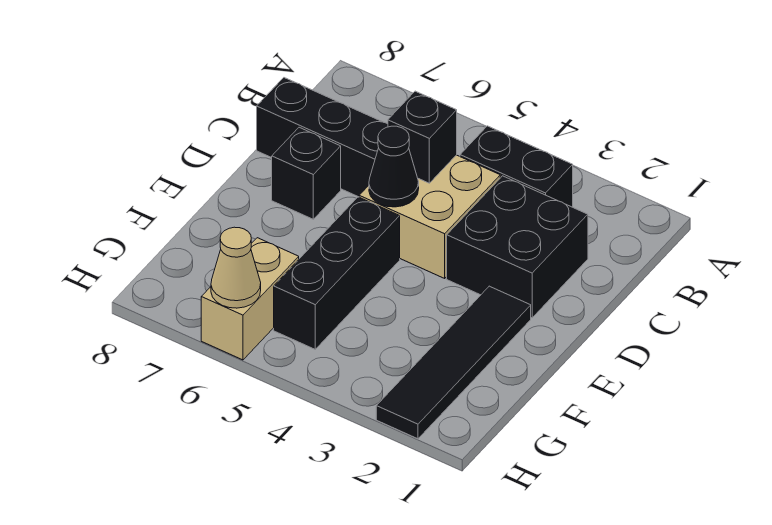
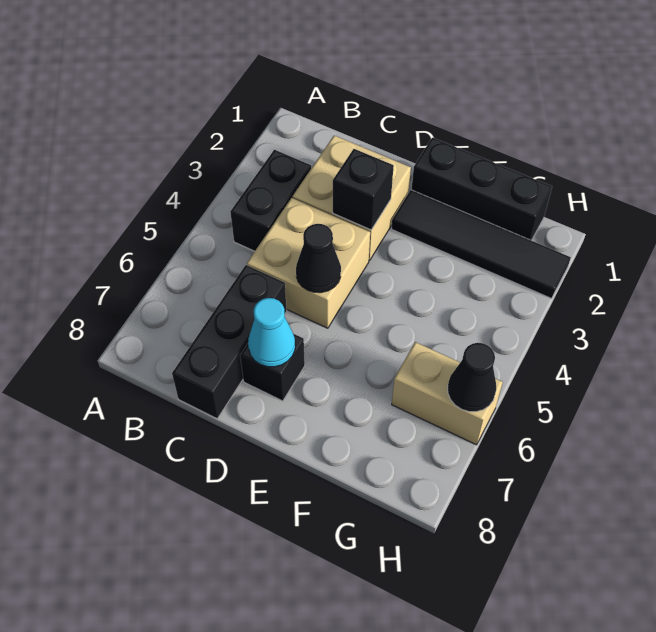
black brick C2:D3 level 1 -> tan brick C2:D3 level 1
black brick C5 level 2 -> black brick D3 level 2
none -> cyan cone D7 level 2
black brick E5:G5 level 1 -> black brick E1:G1 level 1
tan cone H6 level 2 -> black cone H6 level 2

